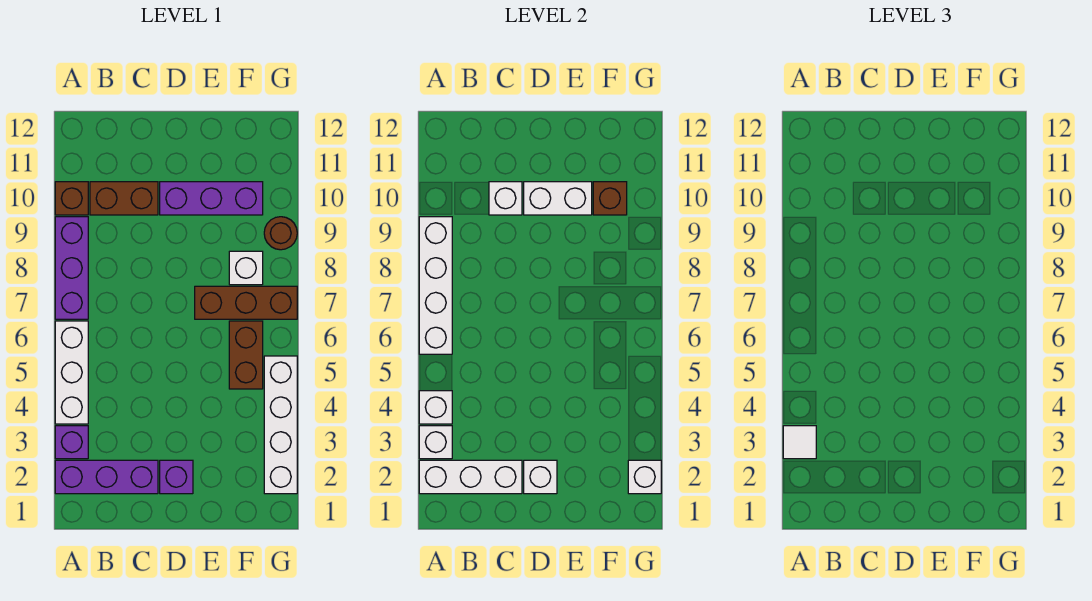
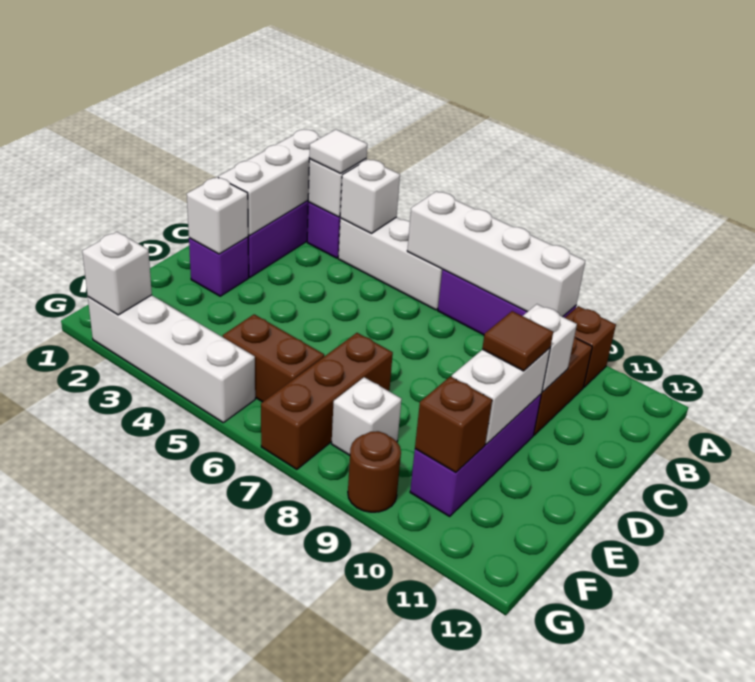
none -> brown tile D10 level 3

